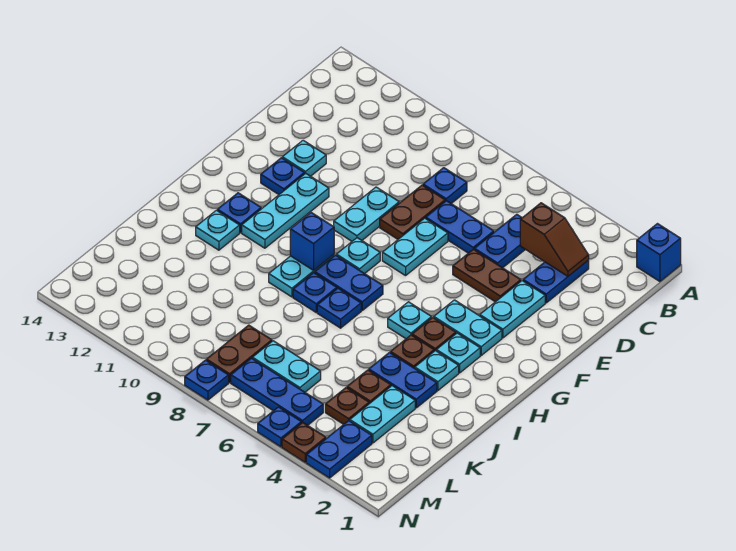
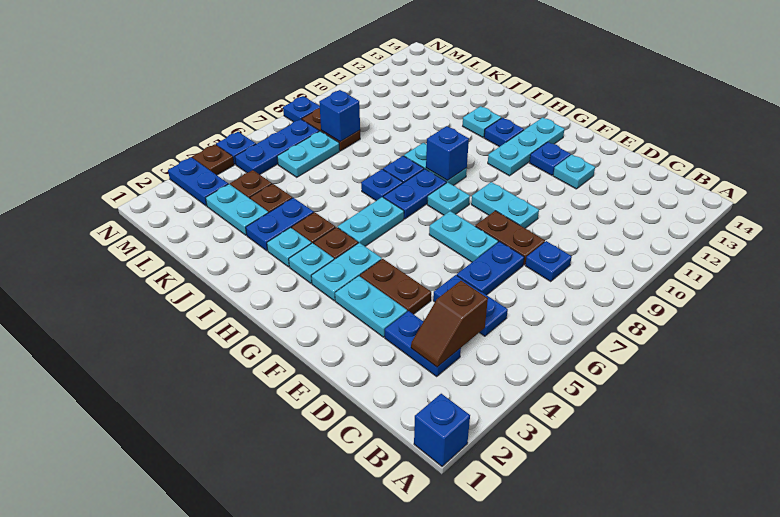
brown plate E4:E5 level 1 -> brown plate E4:F4 level 1
cyan plate F11:H11 level 1 -> cyan plate G11:G13 level 1
cyan plate H5 level 1 -> cyan plate H5:H6 level 1
none -> blue brick L8 level 2

